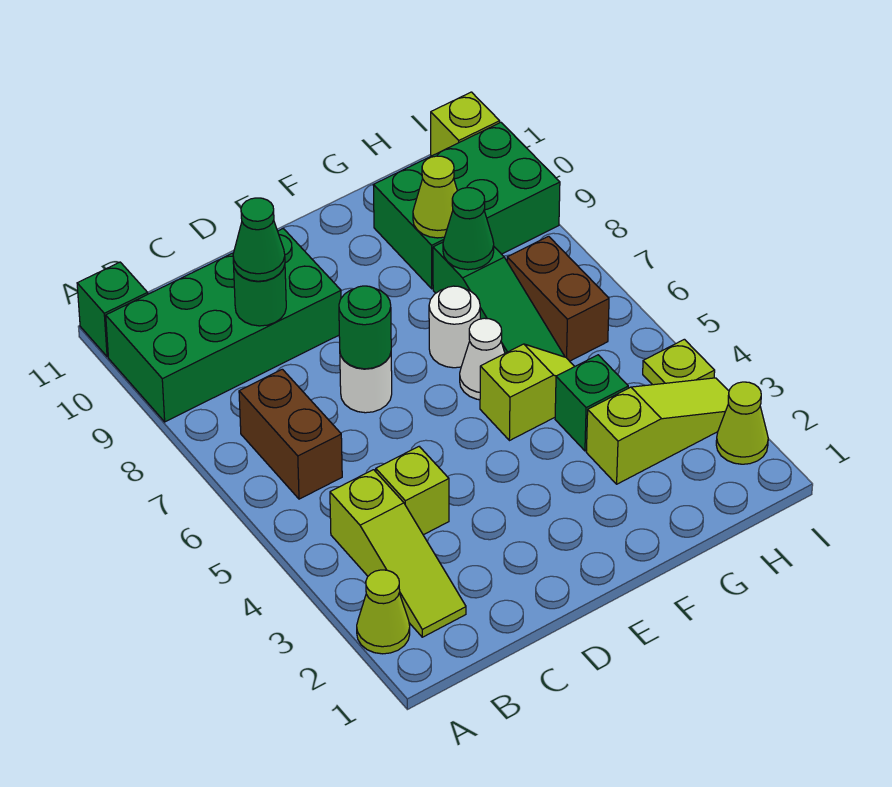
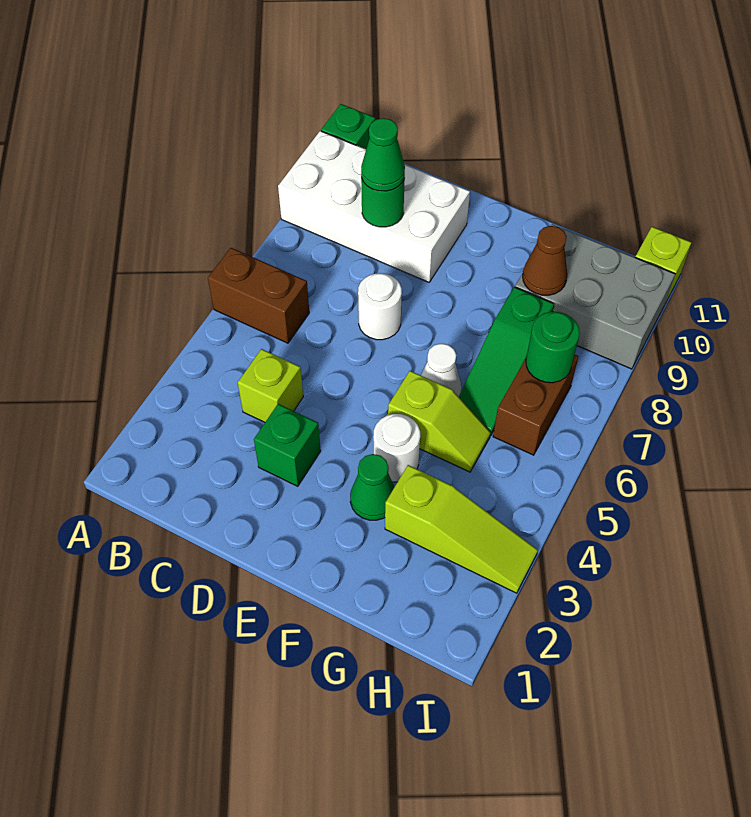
lime cone A2 level 1 -> none
green brick A9:D10 level 1 -> white brick A9:D10 level 1
lime slope B2:B4 level 1 top 4 -> none
brown brick B6:B7 level 1 -> brown brick A6:B6 level 1
green round brick D7 level 2 -> green round brick H7 level 2
white round brick F7 level 1 -> white round brick F4 level 1
green brick G4 level 1 -> green brick D3 level 1
green cone G8 level 2 -> green cone F3 level 1
green brick G9:I10 level 1 -> grey brick G9:I10 level 1
lime cone G9 level 2 -> brown cone G9 level 2
lime cone I2 level 1 -> none
lime plate I4 level 1 -> none

